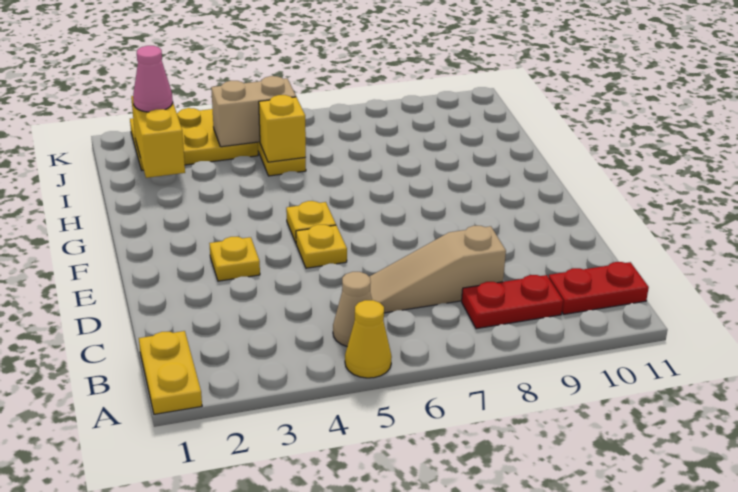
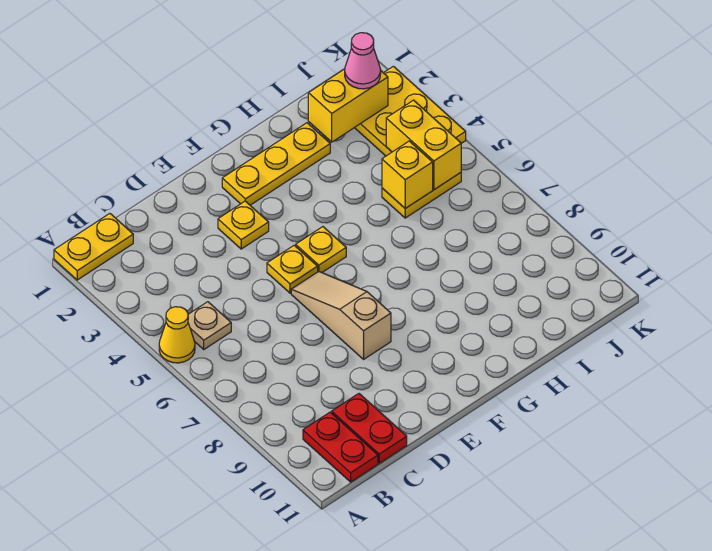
tan cone B5 level 1 -> tan plate B5 level 1
red plate B8:B9 level 1 -> red plate C10:C11 level 1
tan slope C6:C8 level 1 top 8 -> tan slope E6:E8 level 1 top 8
none -> yellow plate F2:H2 level 1
tan brick J4:J5 level 2 -> yellow brick J4:J5 level 2

